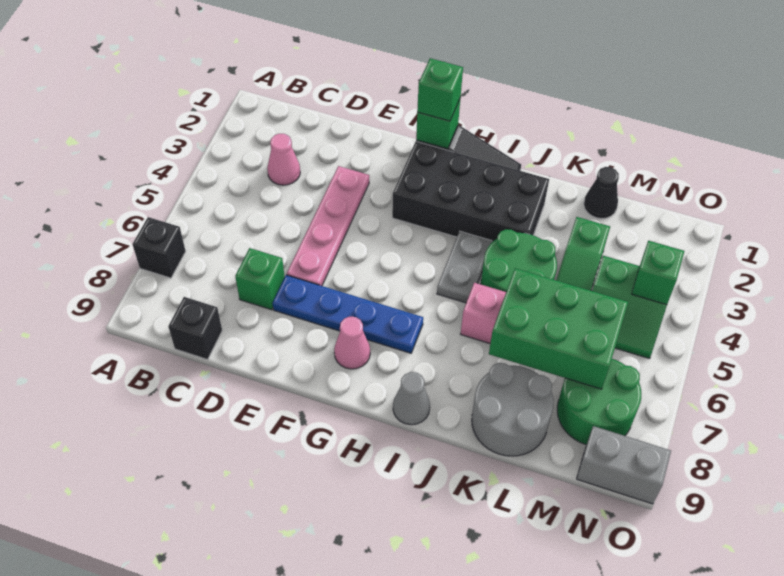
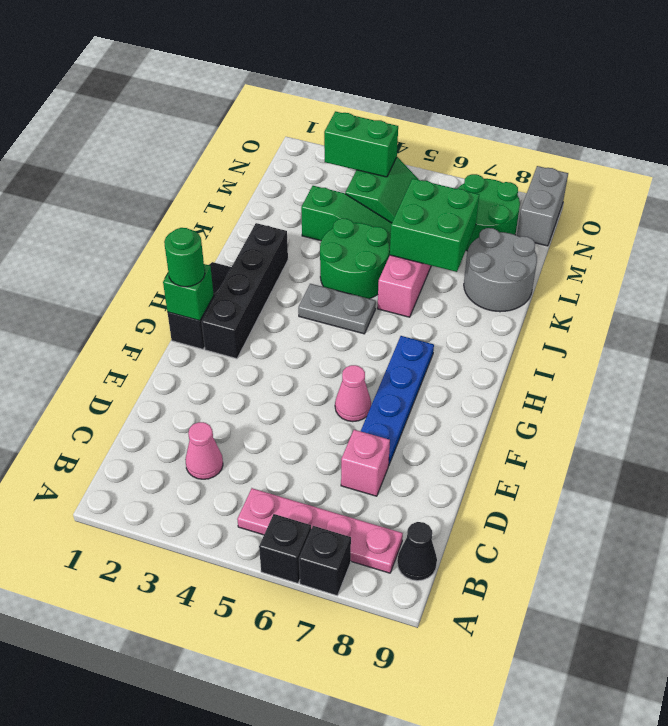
black brick C9 level 1 -> black brick A6 level 1
green brick D7 level 1 -> pink brick D7 level 1
pink plate E3:E6 level 1 -> pink plate B5:B8 level 1
green brick G1 level 3 -> green round brick G1 level 3
black brick G2:J3 level 1 -> black brick G2:J2 level 1
pink cone G8 level 1 -> pink cone F6 level 1
grey cone I9 level 1 -> none
green brick K6:M7 level 2 -> green brick K6:L7 level 2
black cone L1 level 1 -> black cone B9 level 1
green brick N4 level 2 -> green brick N3:N4 level 2

